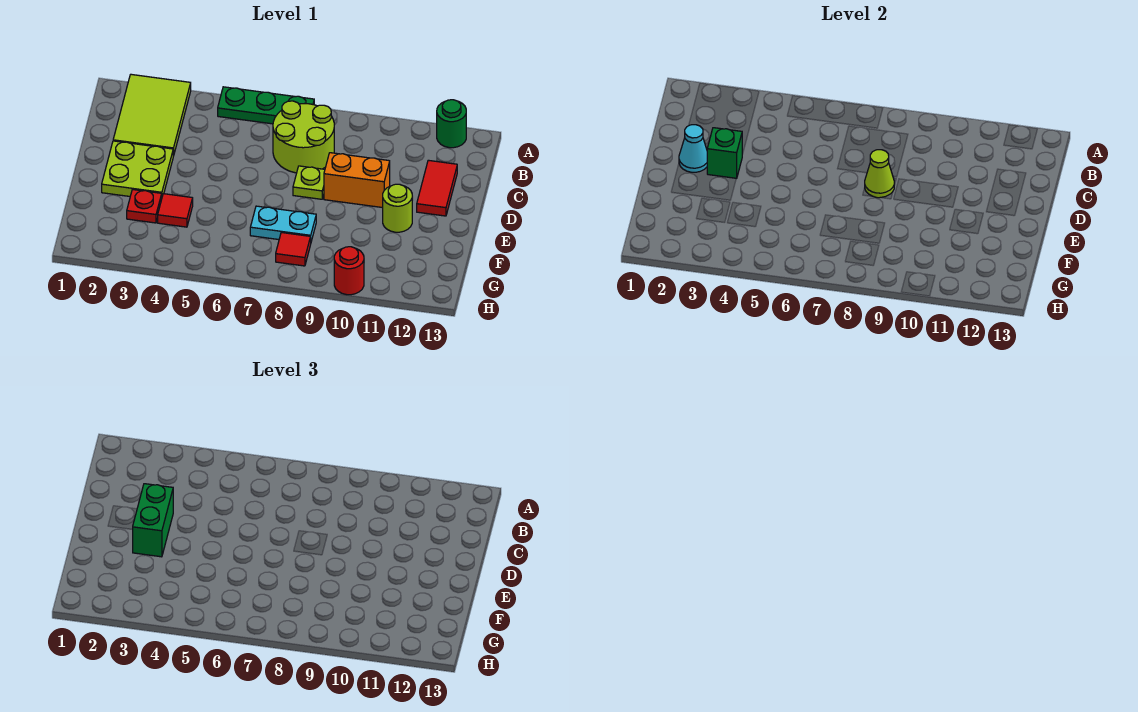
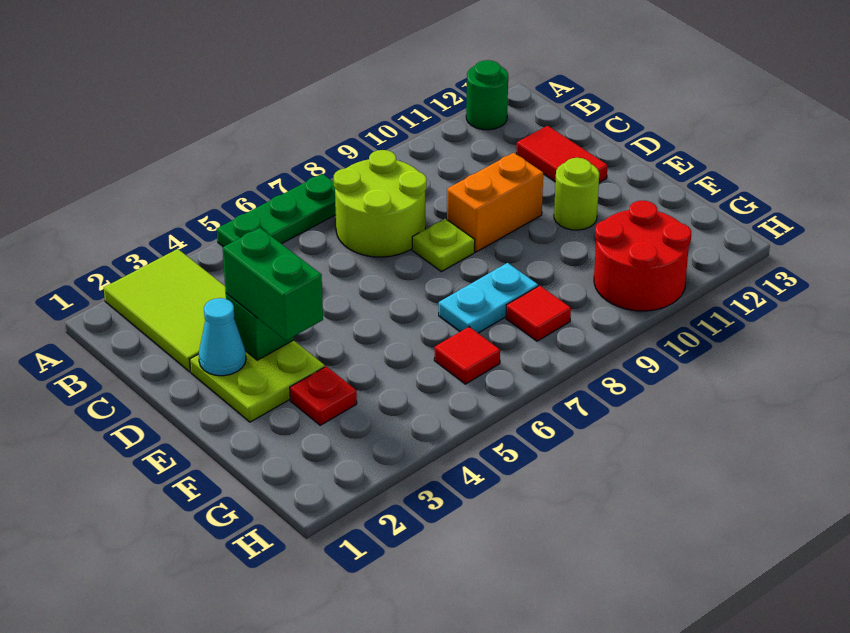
lime cone D8 level 2 -> none
red tile F4 level 1 -> red tile G6 level 1
red round brick H10 level 1 -> red round brick G10:H11 level 1

